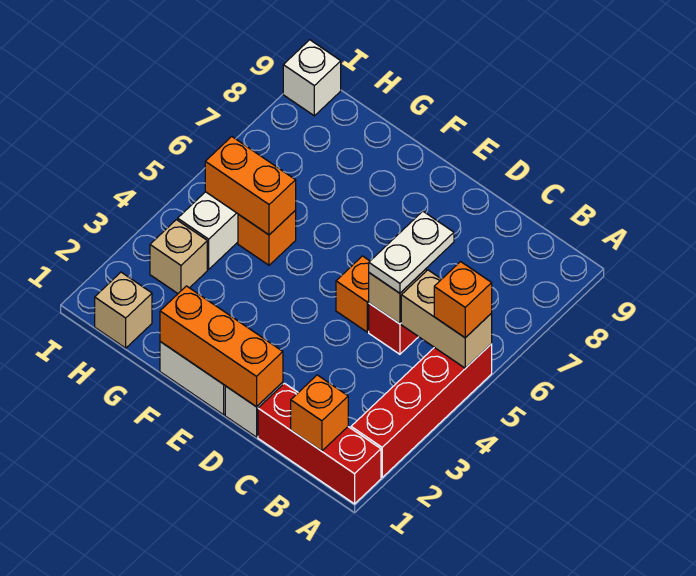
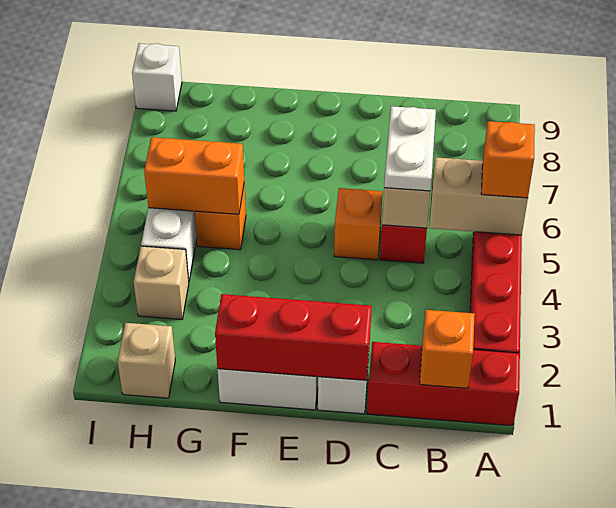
orange brick D1:F1 level 2 -> red brick D1:F1 level 2

